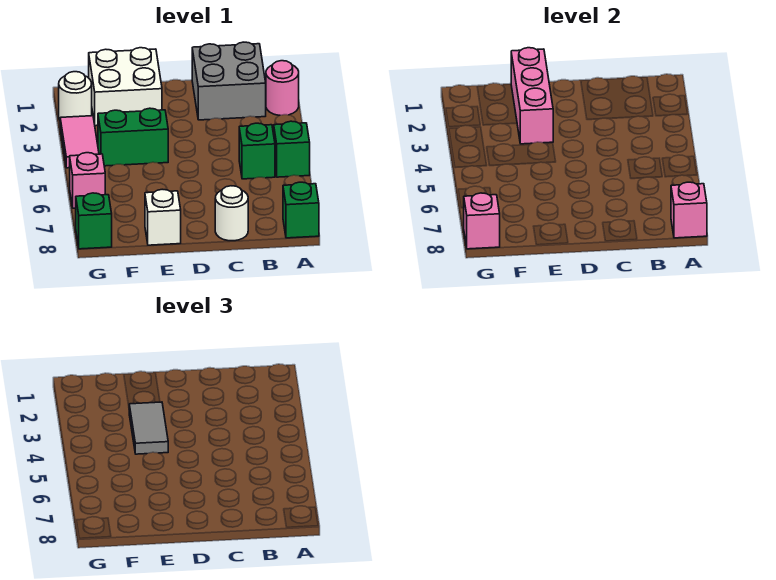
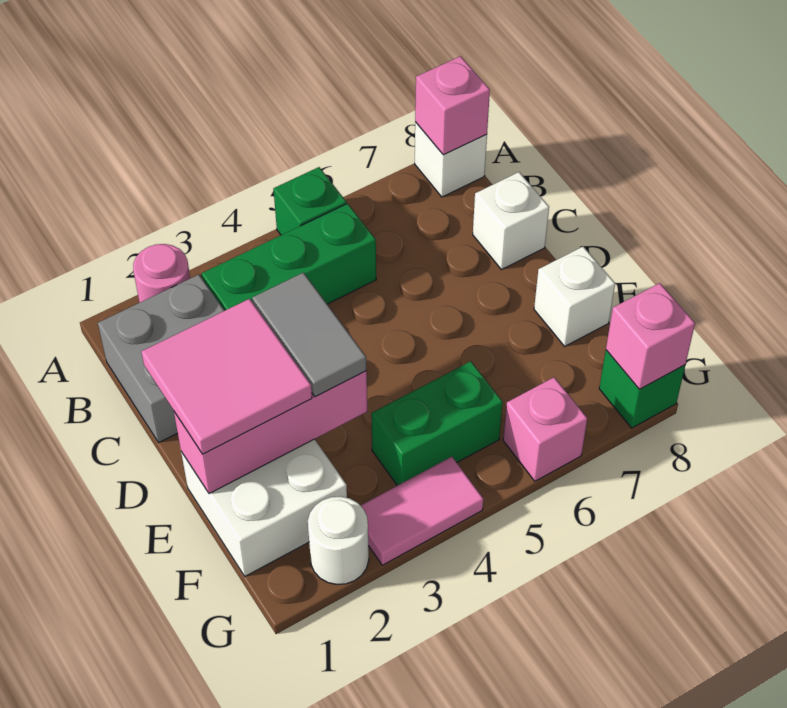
green brick A8 level 1 -> white brick A8 level 1
green brick B5 level 1 -> green brick B3:B5 level 1
white round brick C8 level 1 -> white brick C8 level 1
none -> pink tile D1:E2 level 3
grey tile E3:E4 level 3 -> grey tile D3:E3 level 3
green brick E4:F4 level 1 -> green brick F4:F5 level 1

